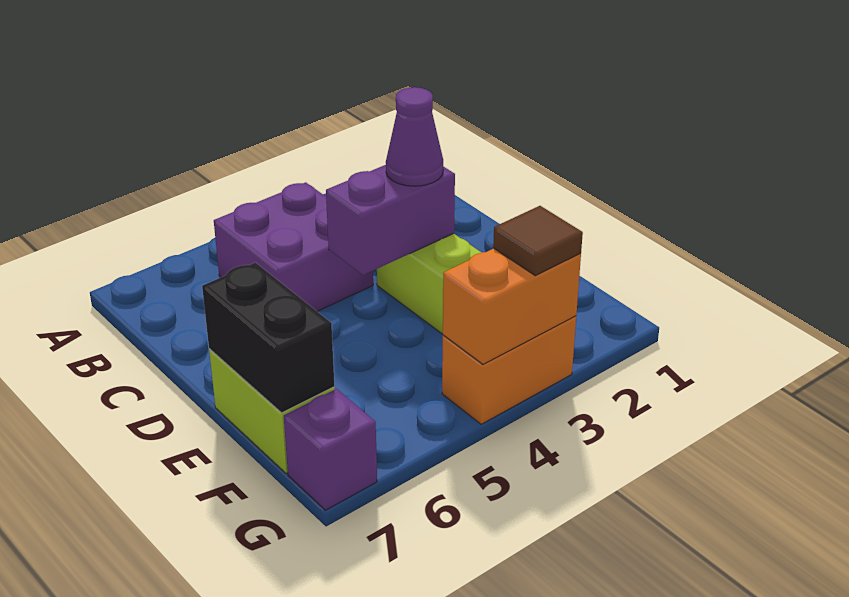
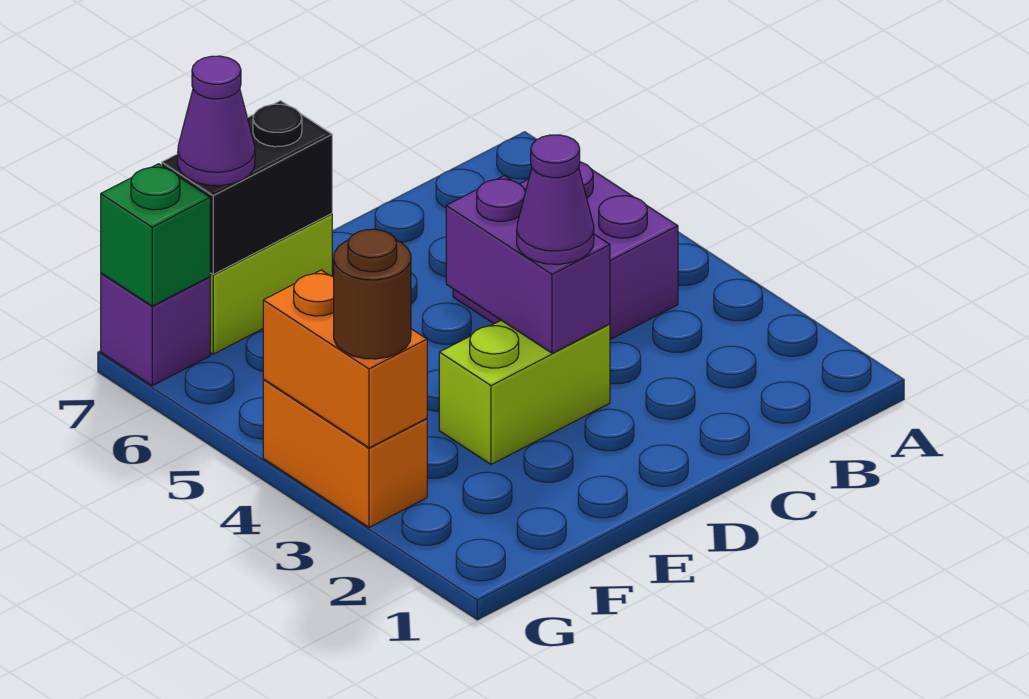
none -> purple cone F7 level 3
brown tile G3 level 3 -> brown round brick G3 level 3
none -> green brick G7 level 2

